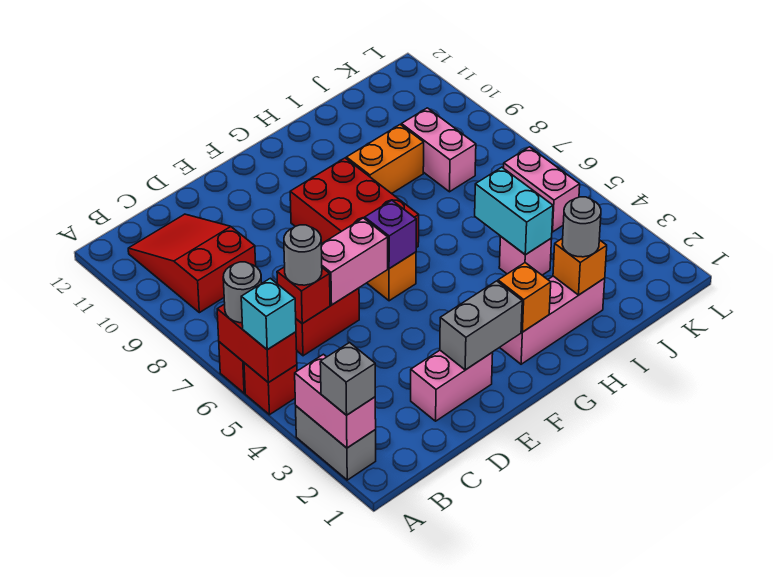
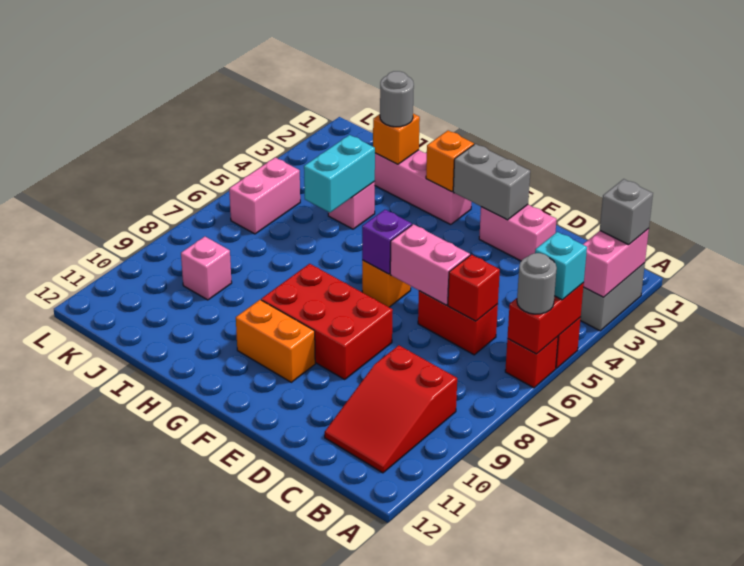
grey round brick C6 level 3 -> none
red brick F7:G9 level 1 -> red brick E8:G9 level 1
orange brick H9:I9 level 1 -> orange brick F10:G10 level 1
pink brick J8:J9 level 1 -> pink brick J9 level 1

